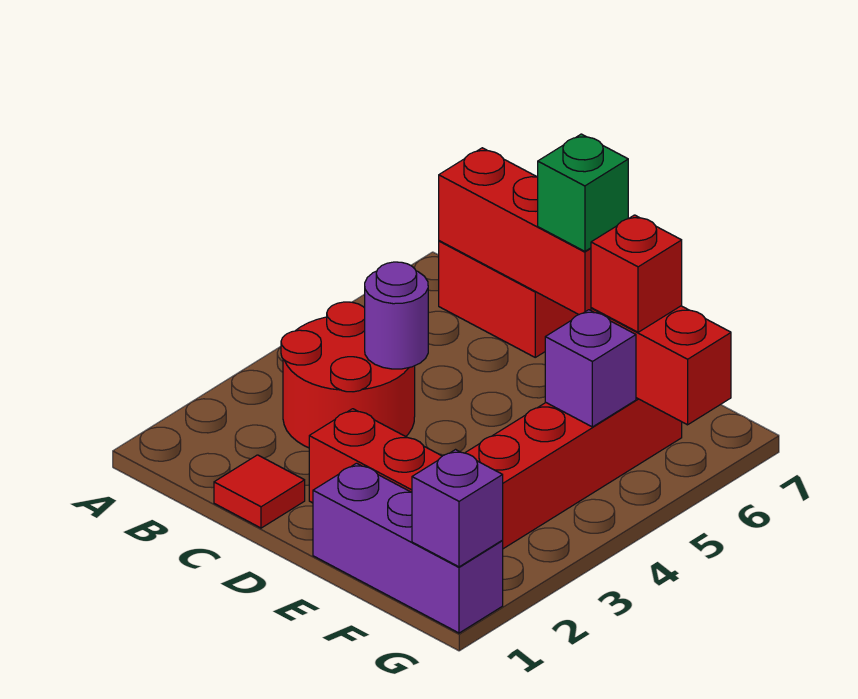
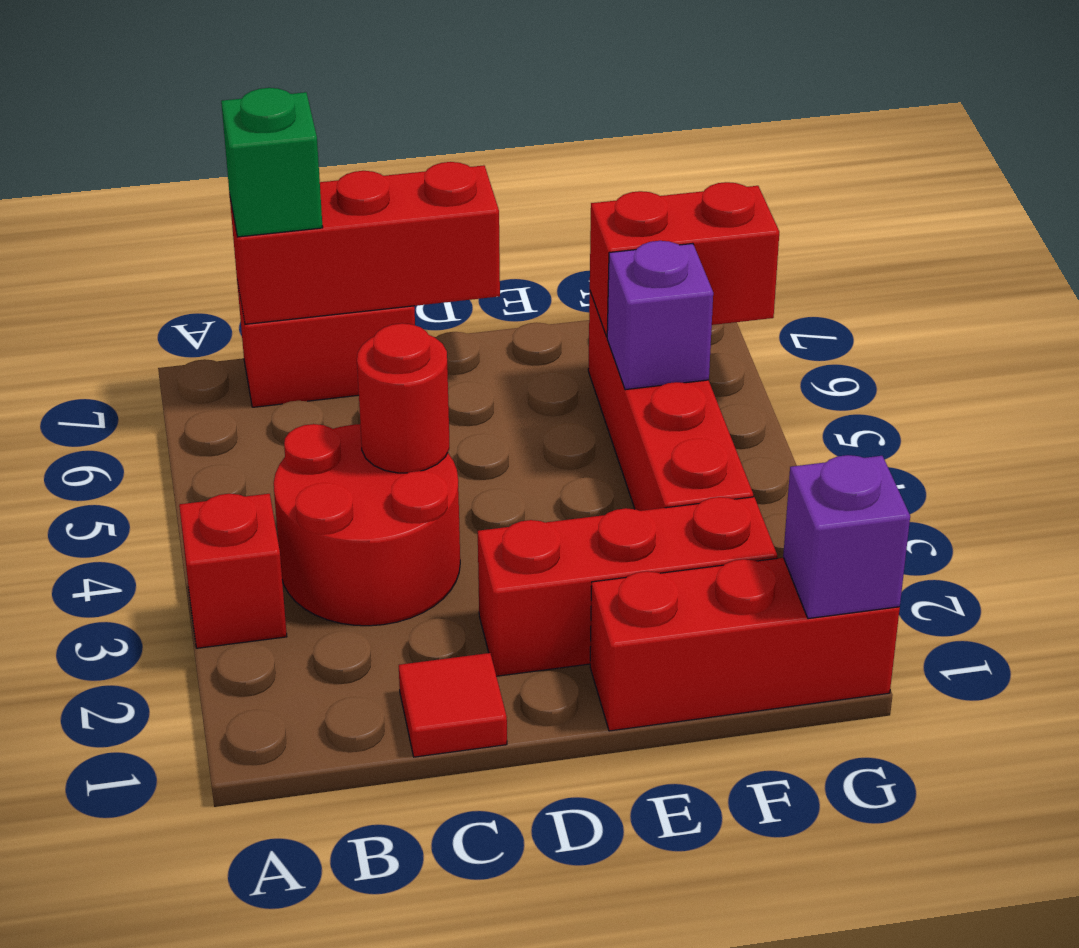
purple round brick C4 level 2 -> red round brick C4 level 2
green brick D7 level 3 -> green brick B7 level 3
purple brick E1:G1 level 1 -> red brick E1:G1 level 1
red brick F6 level 3 -> red brick A3 level 1

